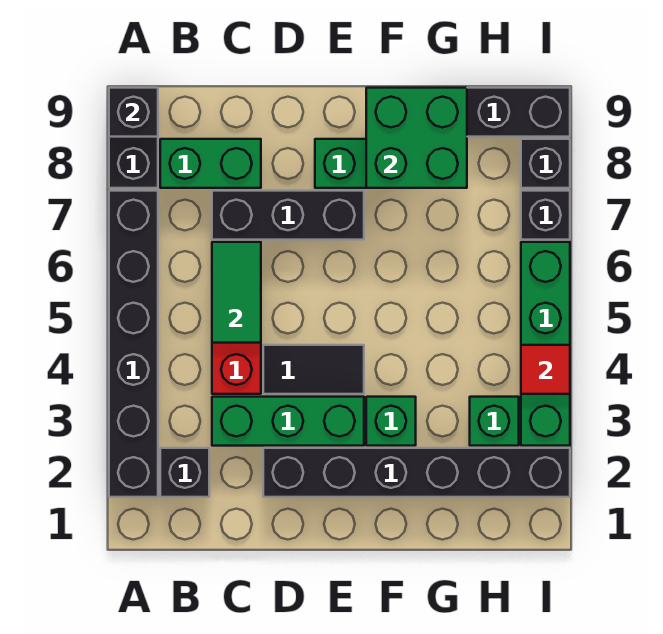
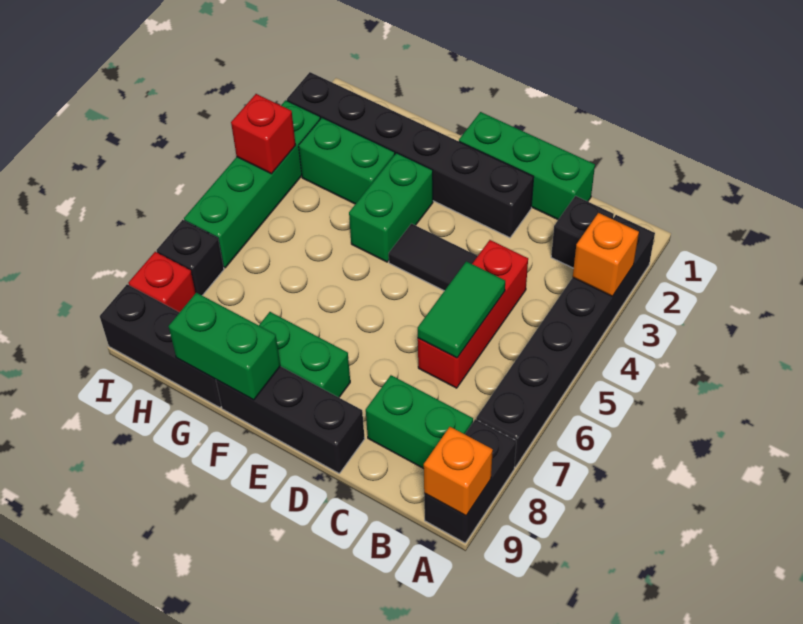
none -> orange brick A3 level 2
black brick A9 level 2 -> orange brick A9 level 2
green brick C3:E3 level 1 -> green brick C1:E1 level 1
black brick C7:E7 level 1 -> black brick D9:F9 level 1
green brick F3 level 1 -> green brick F3:F4 level 1
green brick F8:G9 level 2 -> green brick F9:G9 level 2
green brick H3 level 1 -> green brick G3:H3 level 1
red tile I4 level 2 -> red brick I4 level 2
black brick I8 level 1 -> red brick I8 level 1

